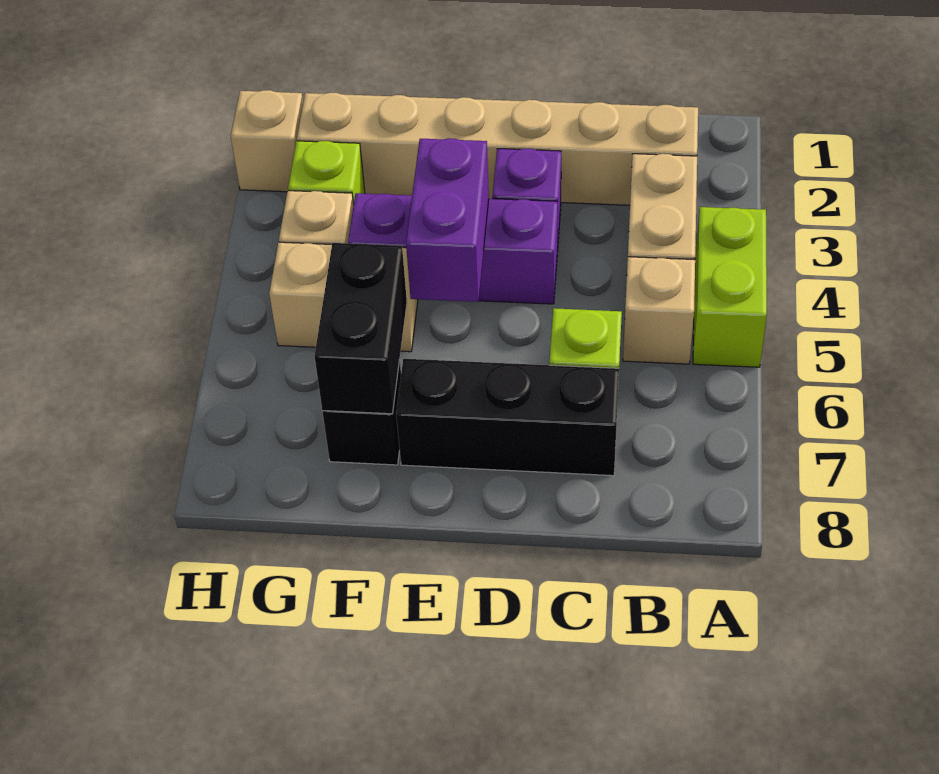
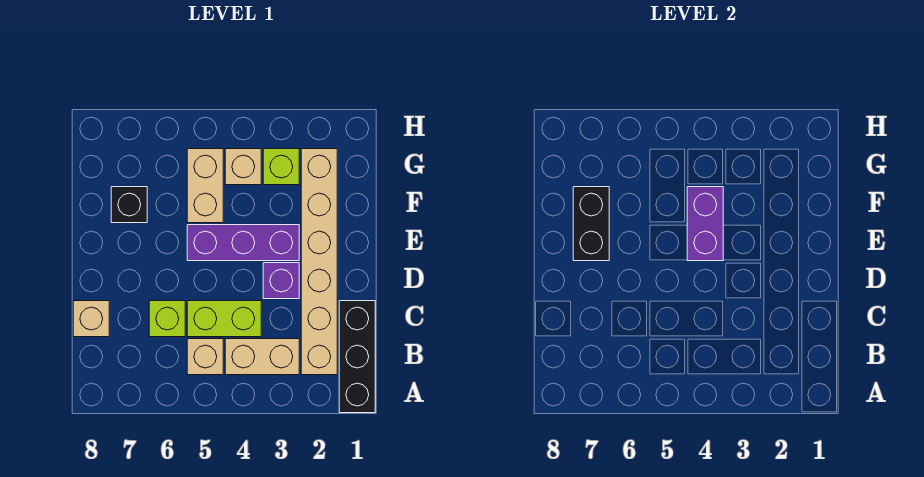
lime brick A4:A5 level 1 -> lime brick C4:C5 level 1
black brick C7:E7 level 1 -> black brick A1:C1 level 1
purple brick D4:F4 level 1 -> purple brick E3:E5 level 1
purple brick E4:E5 level 2 -> purple brick E4:F4 level 2
black brick F6:F7 level 2 -> black brick E7:F7 level 2
tan brick H2 level 1 -> tan brick C8 level 1

